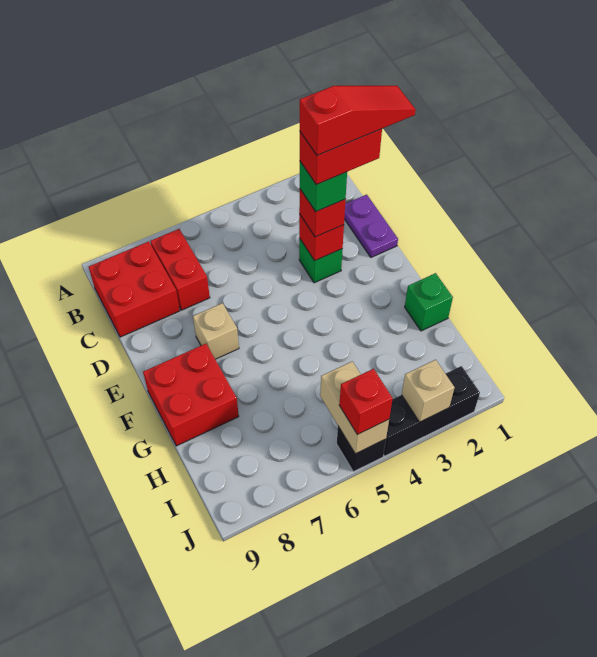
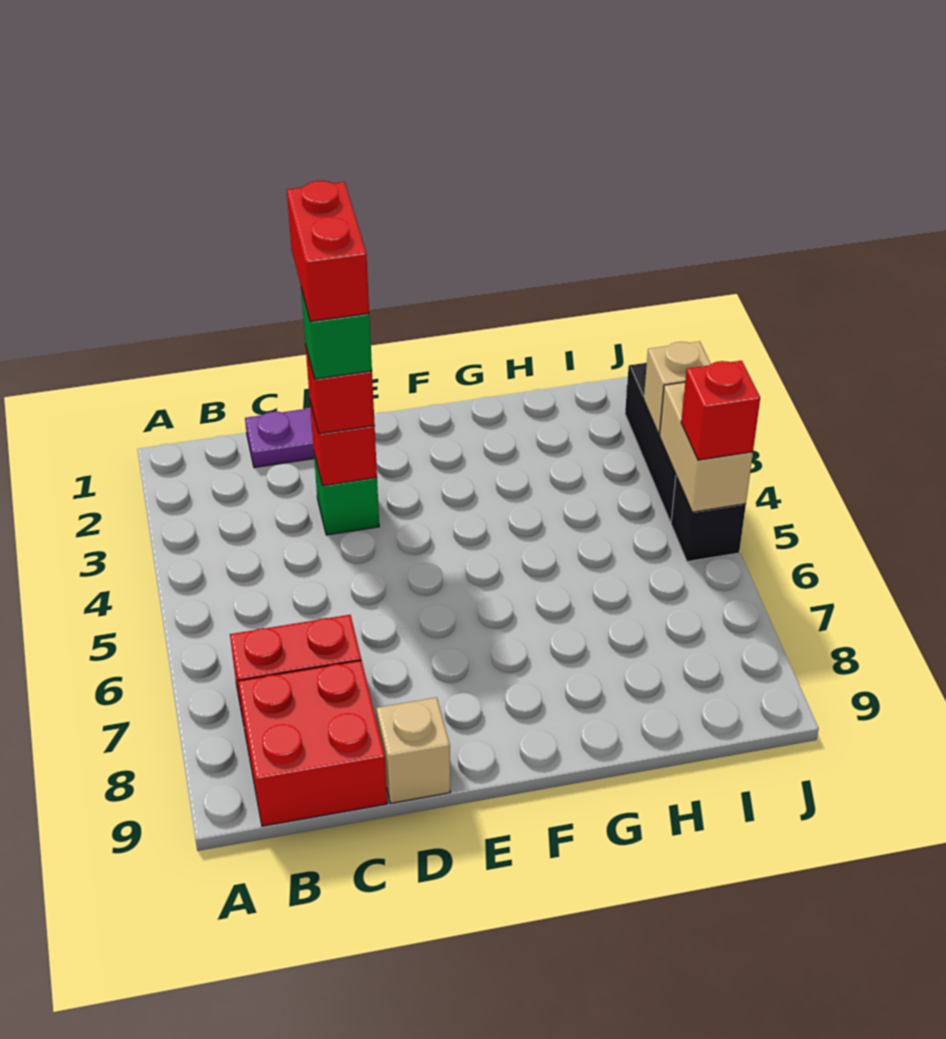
red slope D1:D3 level 6 top 3 -> none
tan brick E7 level 1 -> tan brick D9 level 1
red brick F8:G9 level 1 -> none
green brick G1 level 1 -> none
tan brick I5:J5 level 2 -> tan brick J4:J5 level 2

